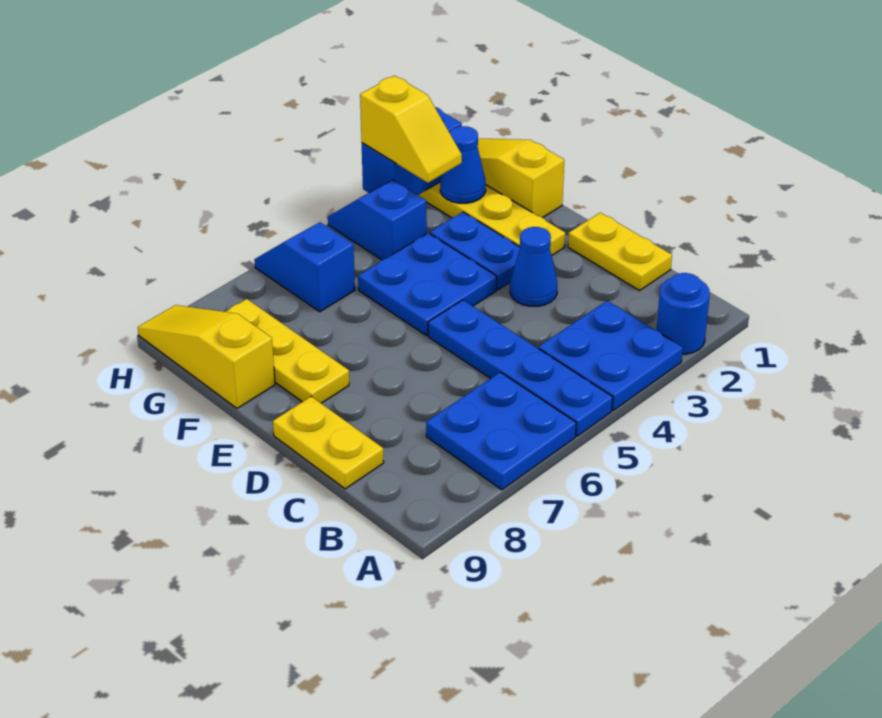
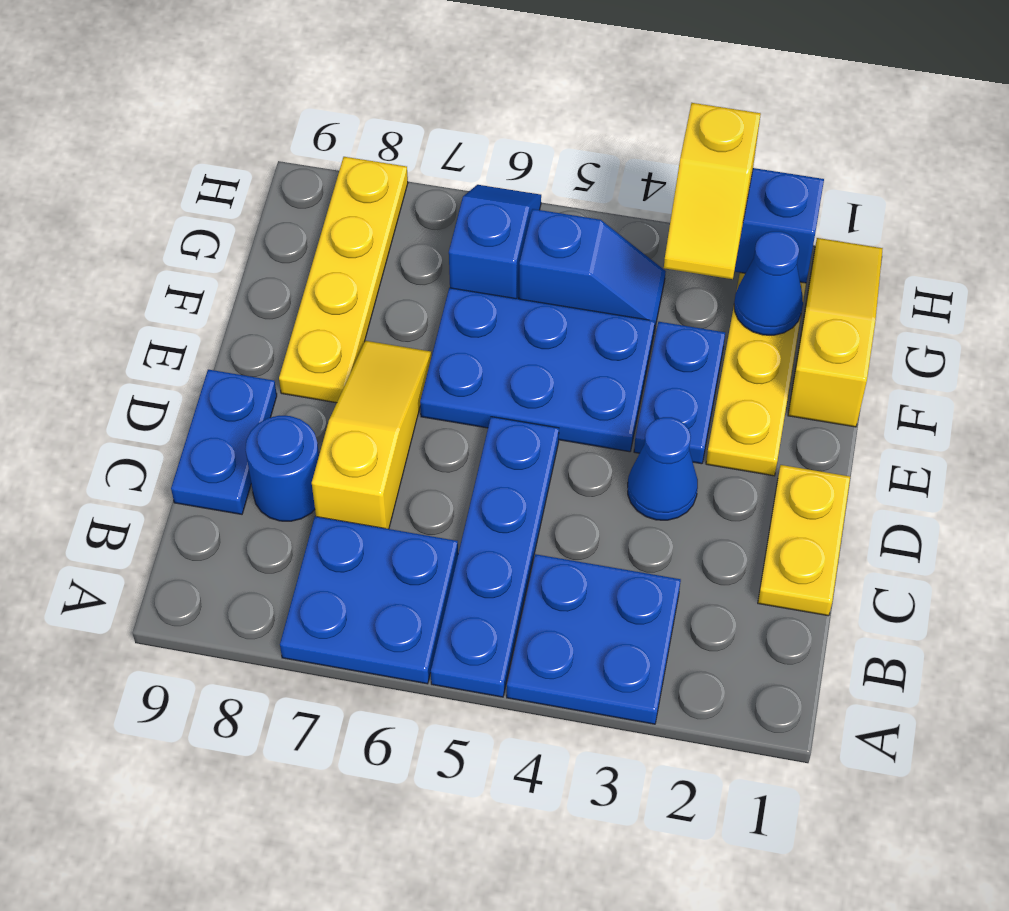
blue round brick A2 level 1 -> blue round brick C8 level 1
yellow plate C9:D9 level 1 -> blue plate C9:D9 level 1
blue plate E4:F5 level 1 -> blue plate E4:F6 level 1
yellow plate E8:G8 level 1 -> yellow plate E8:H8 level 1
yellow slope F9:H9 level 1 top F -> yellow slope C7:E7 level 1 top C
blue slope G4:H4 level 1 top G -> blue slope G4:G5 level 1 top 5

